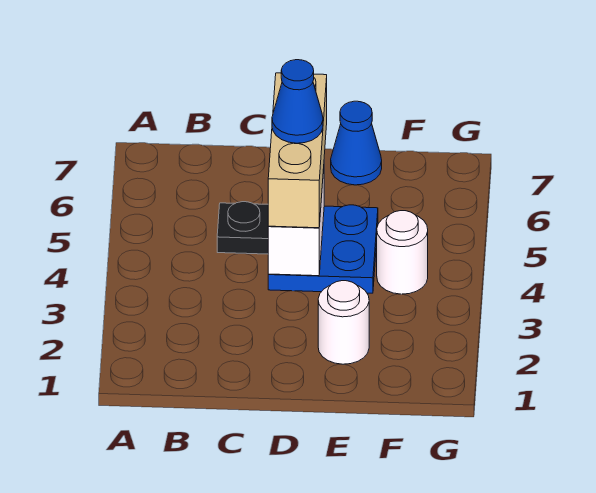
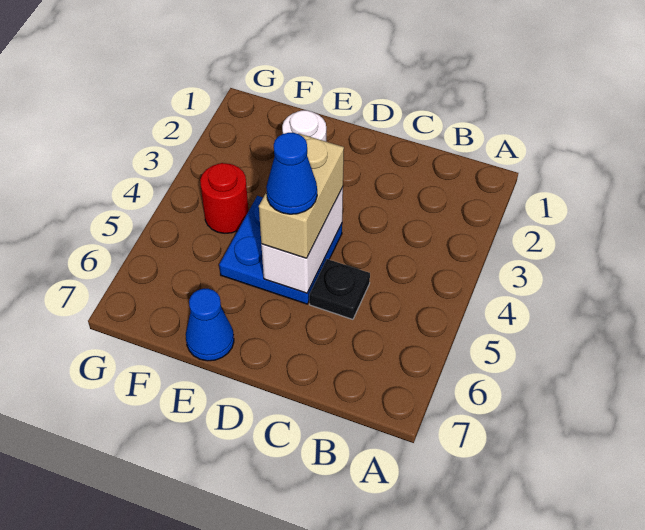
tan brick D4:D6 level 3 -> tan brick D4:D5 level 3
white round brick F4 level 1 -> red round brick F4 level 1

